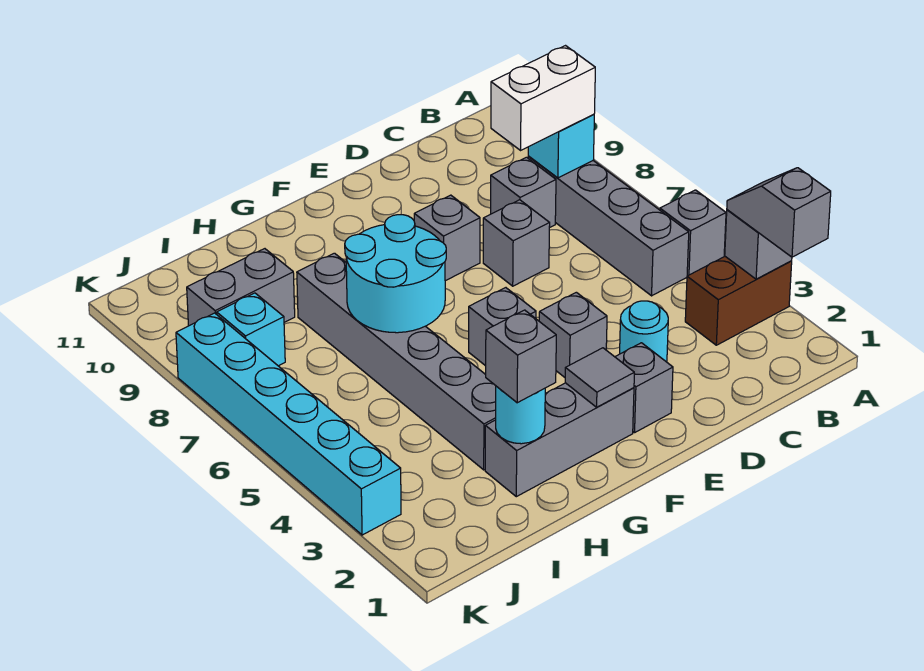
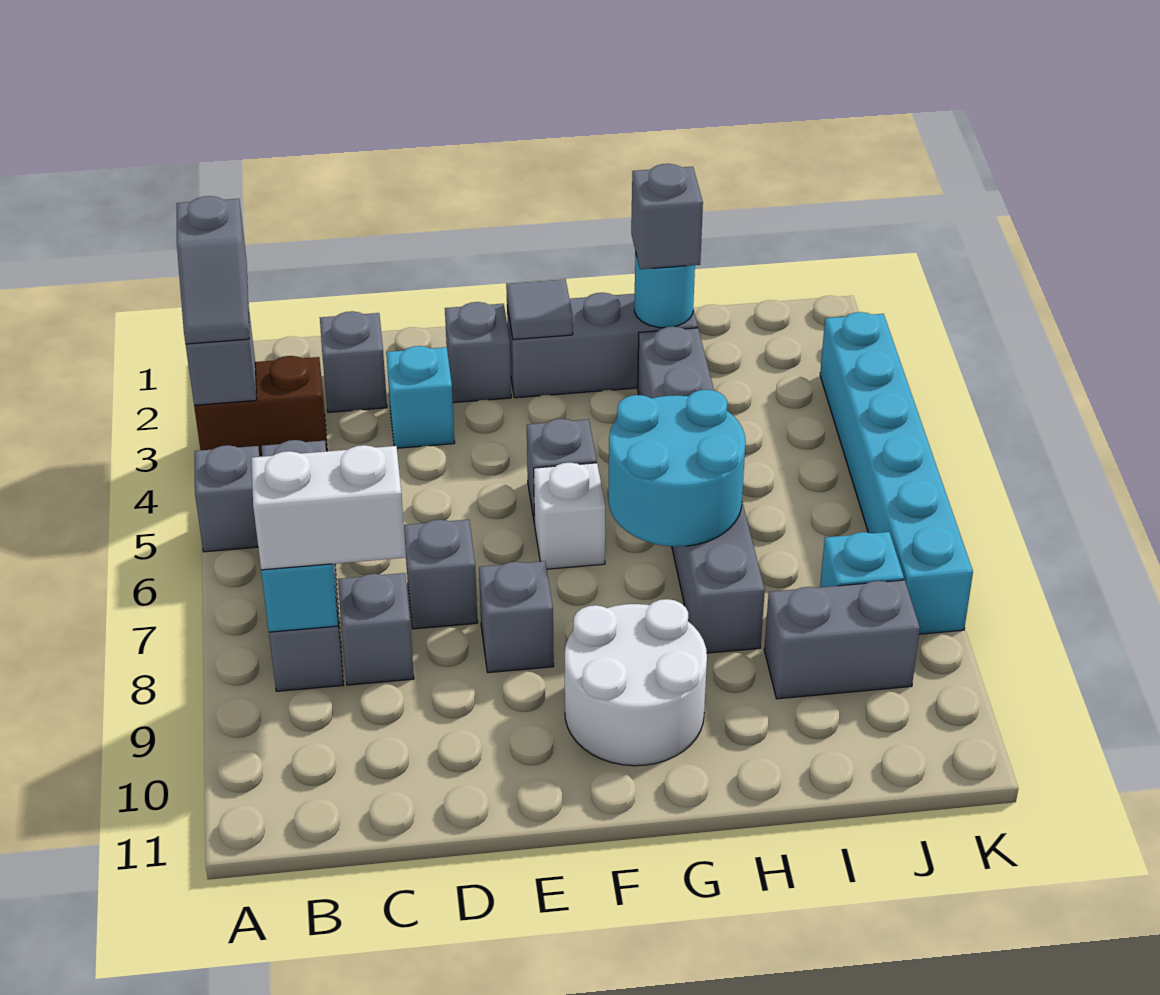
cyan round brick D3 level 1 -> cyan brick D3 level 1
grey brick E4 level 1 -> grey brick C2 level 1
none -> white brick F6 level 1
none -> white round brick F9:G10 level 1

